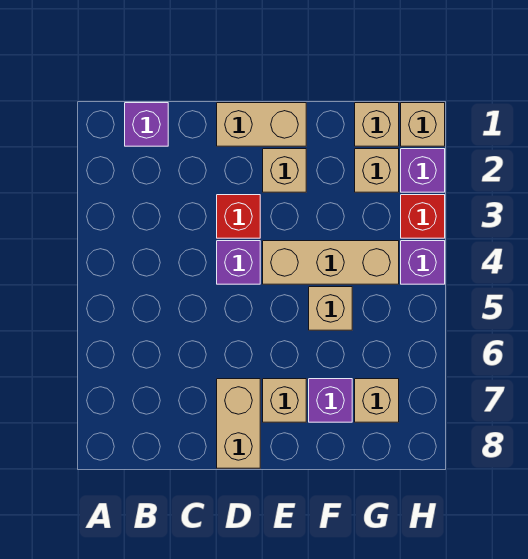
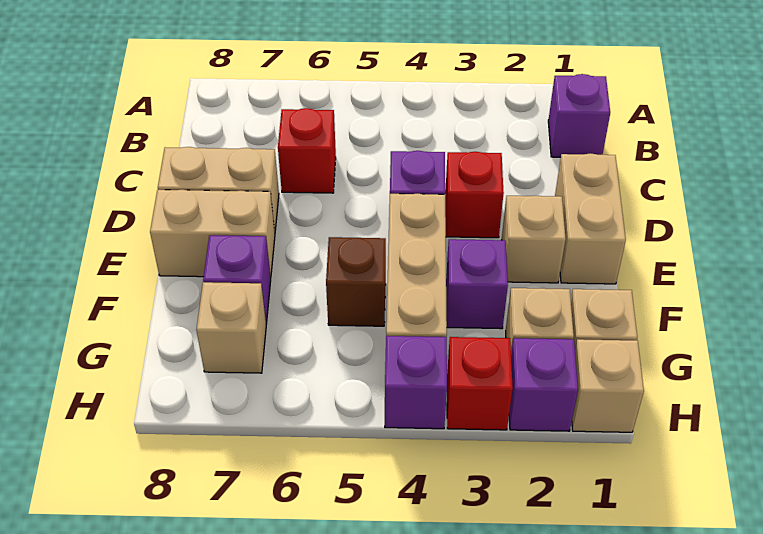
none -> red brick C6 level 1
tan brick E7 level 1 -> tan brick E7:E8 level 1
none -> purple brick F3 level 1
tan brick F5 level 1 -> brown brick F5 level 1

